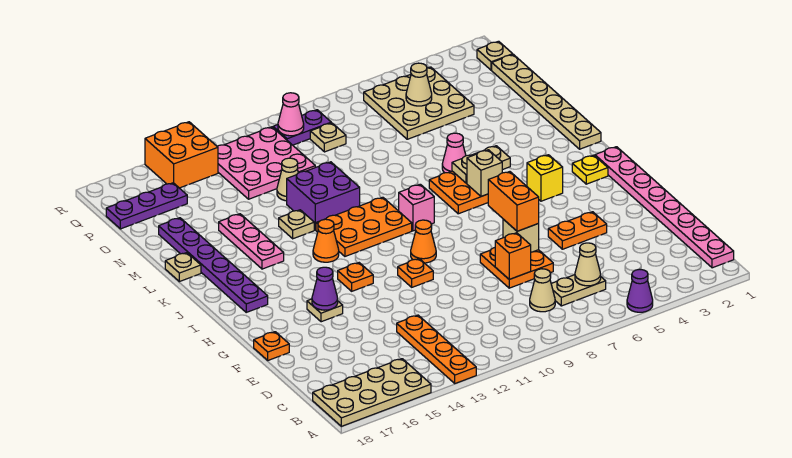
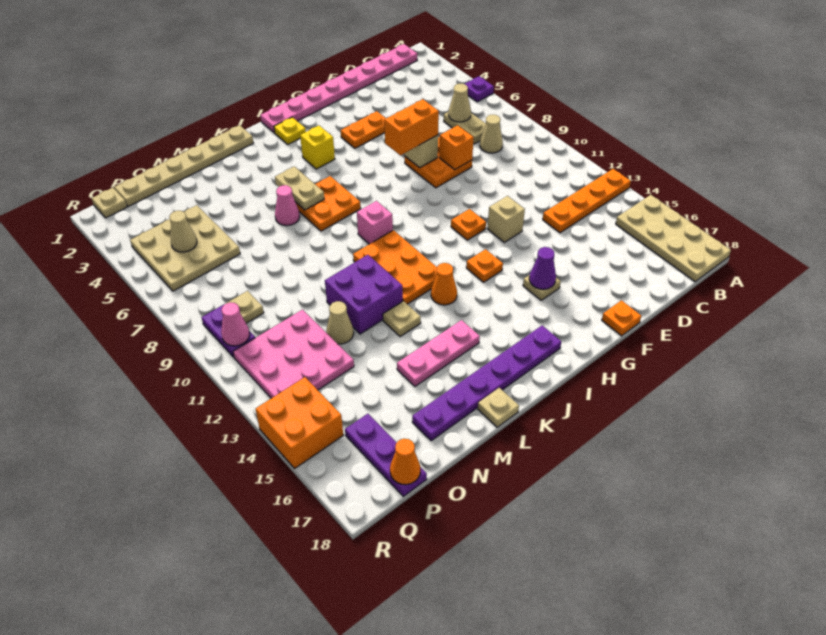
purple cone A5 level 1 -> purple plate A5 level 1
orange plate F4:F5 level 1 -> orange plate F4:G4 level 1
orange cone H10 level 1 -> orange cone P18 level 2
tan brick J6 level 2 -> tan brick F12 level 1

